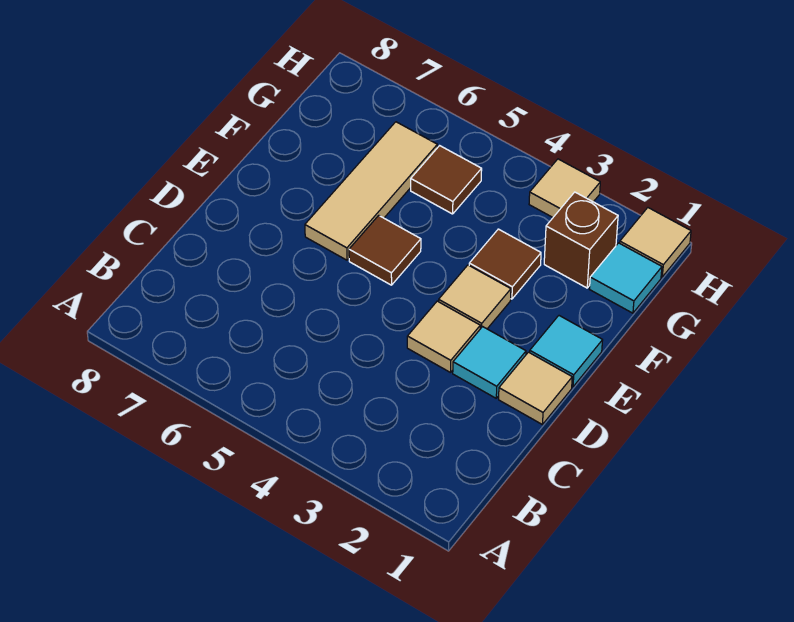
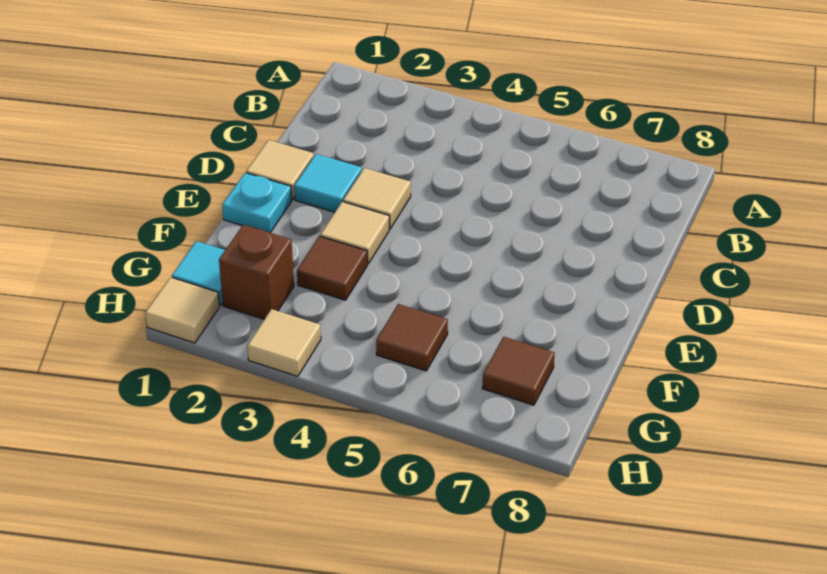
cyan tile E1 level 1 -> cyan plate E1 level 1
brown tile E5 level 1 -> brown tile G7 level 1
tan tile E6:G6 level 1 -> none

